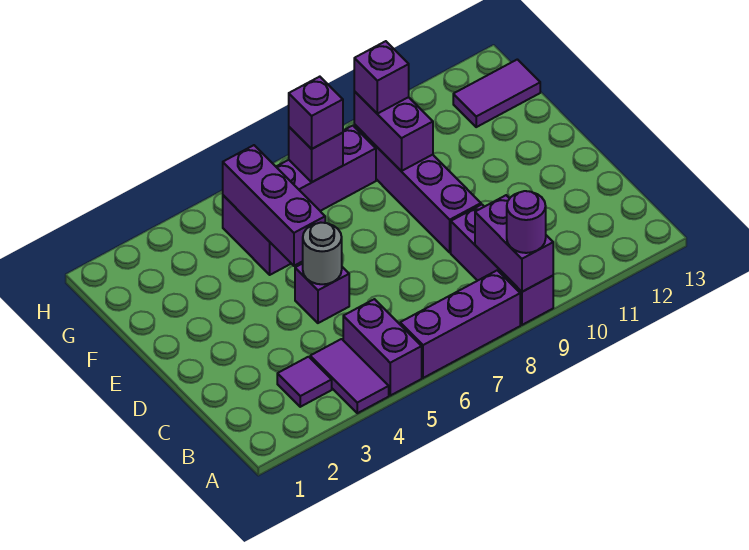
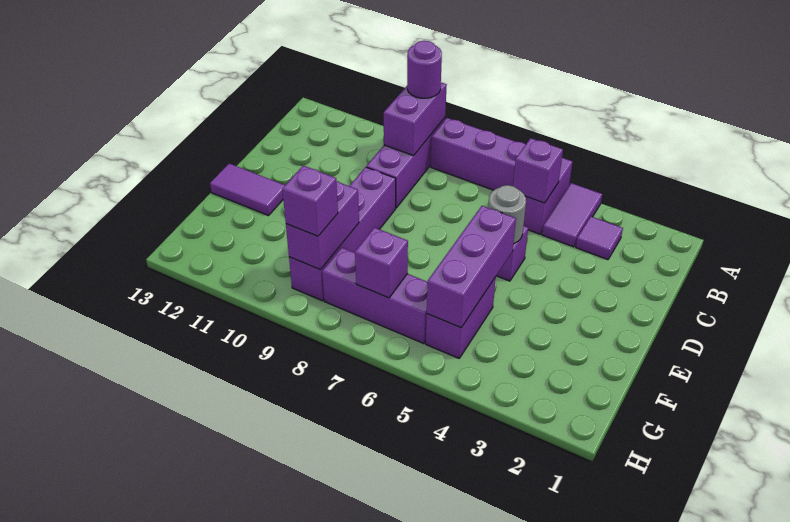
purple brick G7 level 3 -> purple brick B5 level 2
purple tile G12:G13 level 1 -> purple tile E12:E13 level 1

